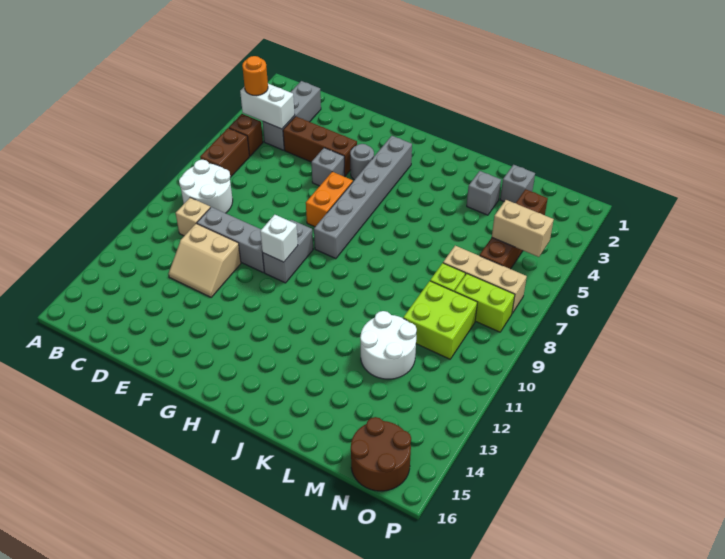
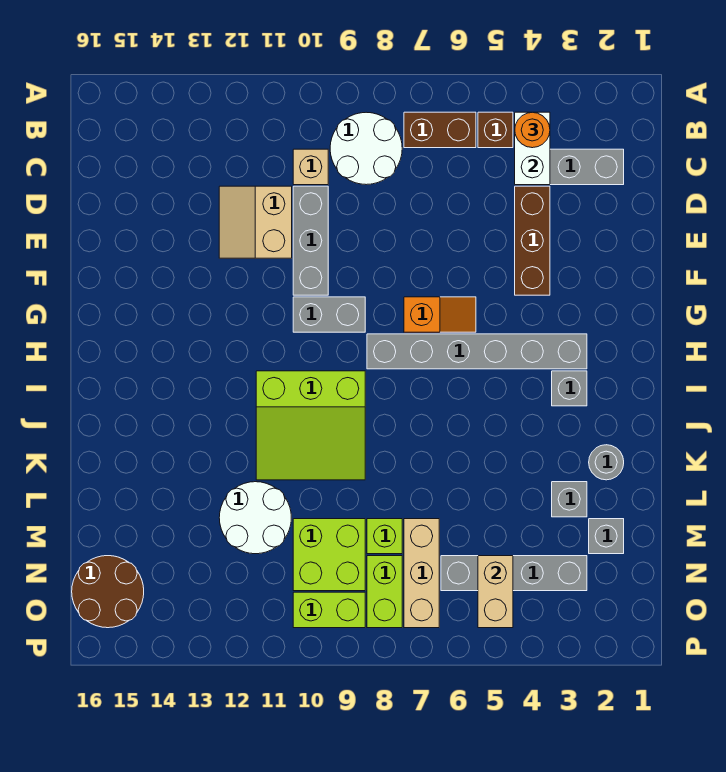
grey brick F5 level 1 -> grey brick I3 level 1
grey round brick G4 level 1 -> grey round brick K2 level 1
orange brick G6:G7 level 1 -> orange slope G6:G7 level 1 top 7
white brick G10 level 2 -> none
none -> lime slope I9:K11 level 1 top I
brown brick N3:N6 level 1 -> grey brick N3:N6 level 1
none -> lime brick O9:O10 level 1

